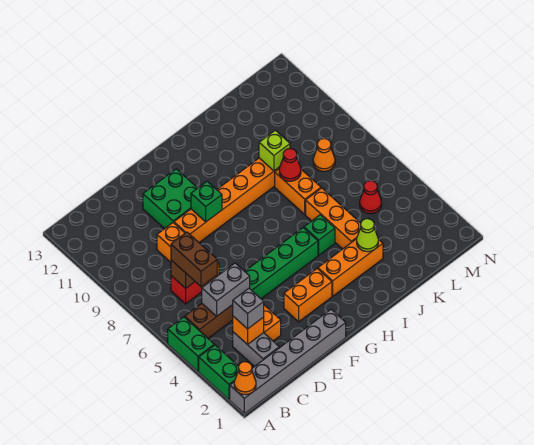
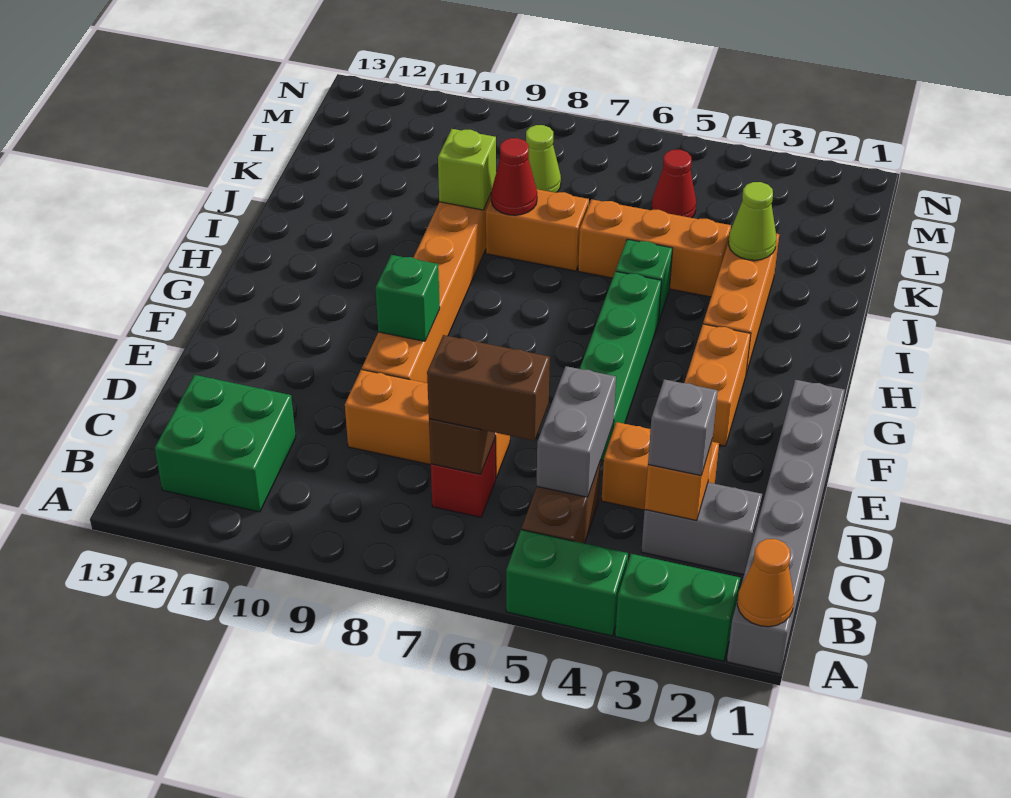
green brick E10:F11 level 1 -> green brick B11:C12 level 1
orange cone L8 level 1 -> lime cone L8 level 1

